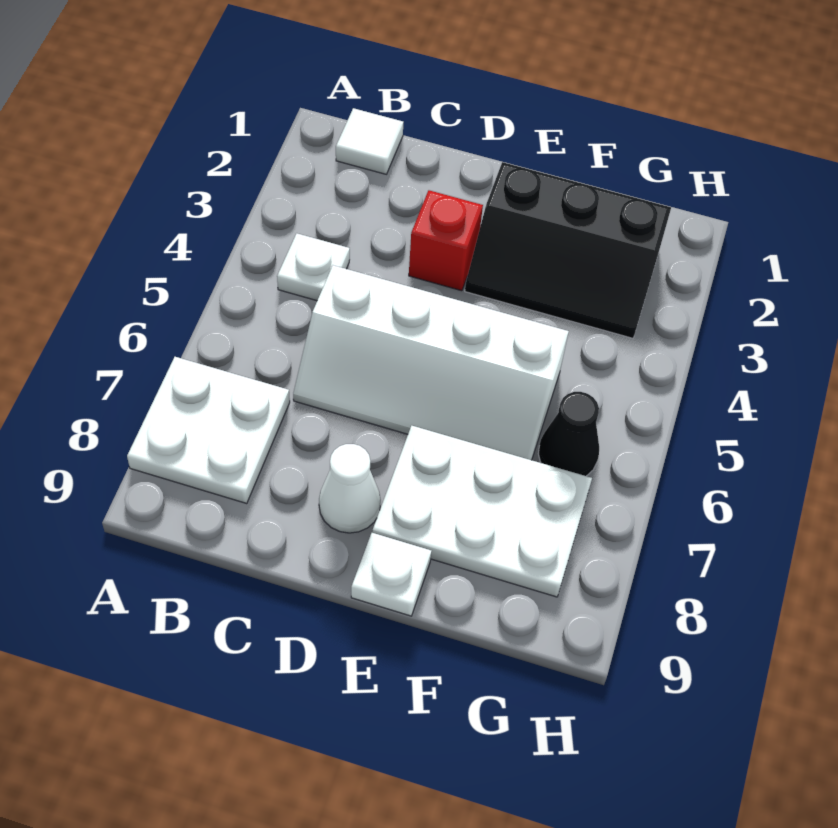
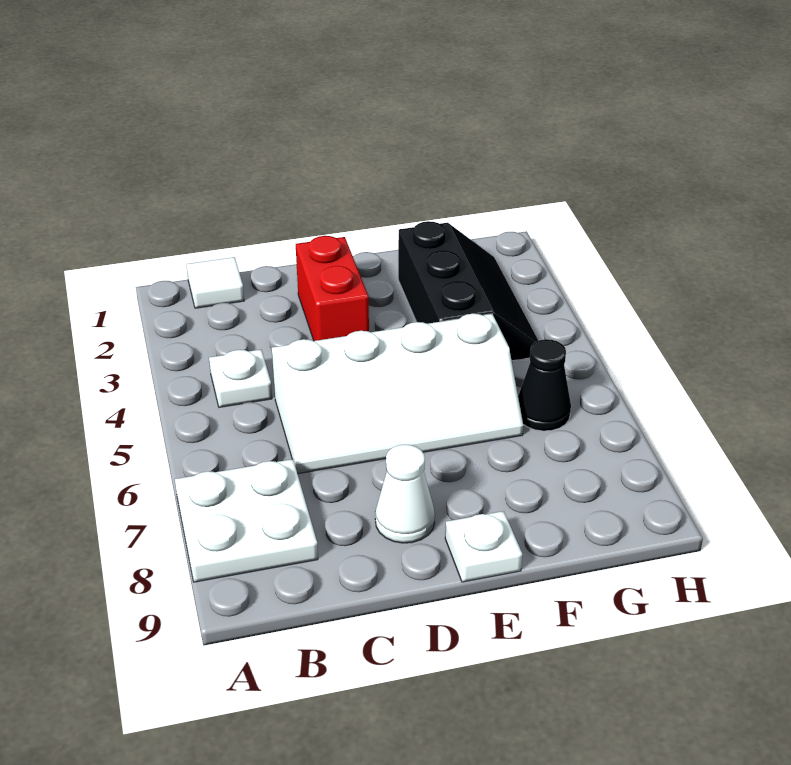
red brick D3 level 1 -> red brick D2:D3 level 1
black slope E2:G3 level 1 top 2 -> black slope F2:G4 level 1 top F
white plate E7:G8 level 1 -> none

